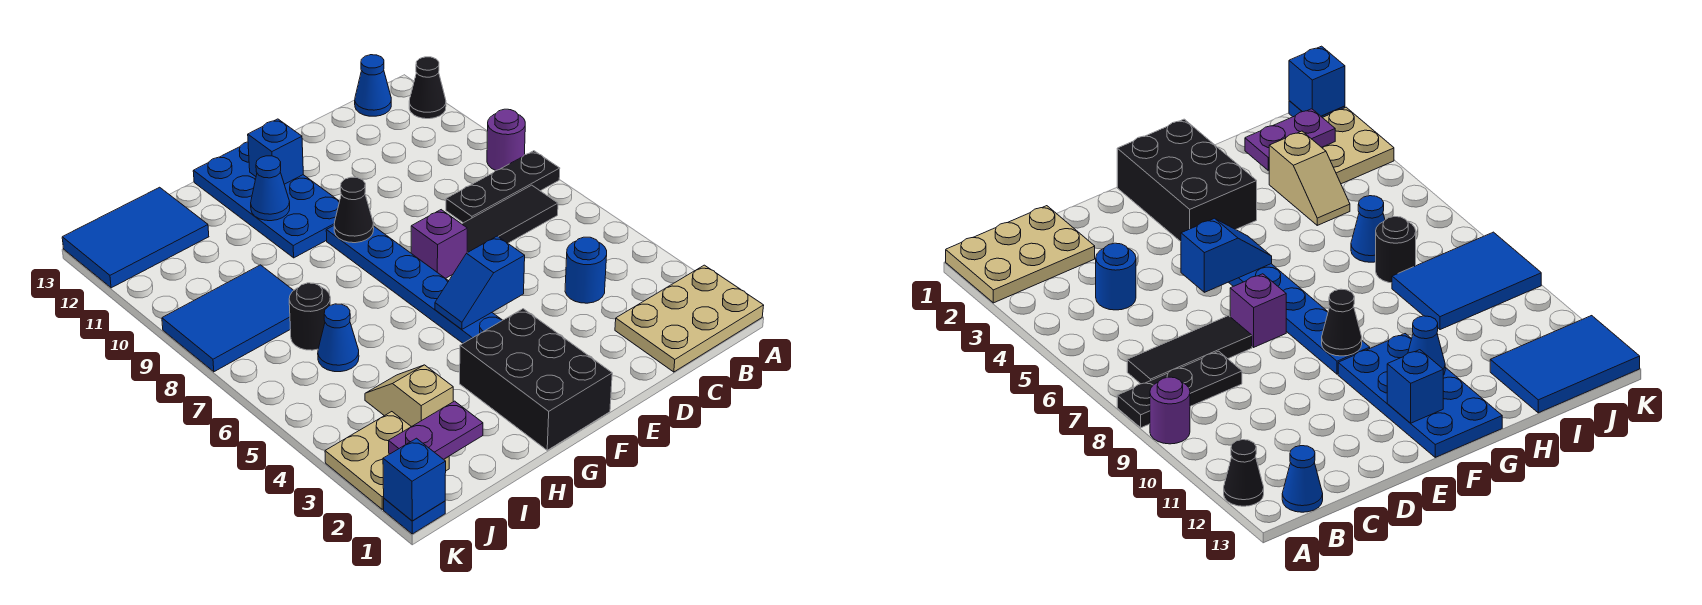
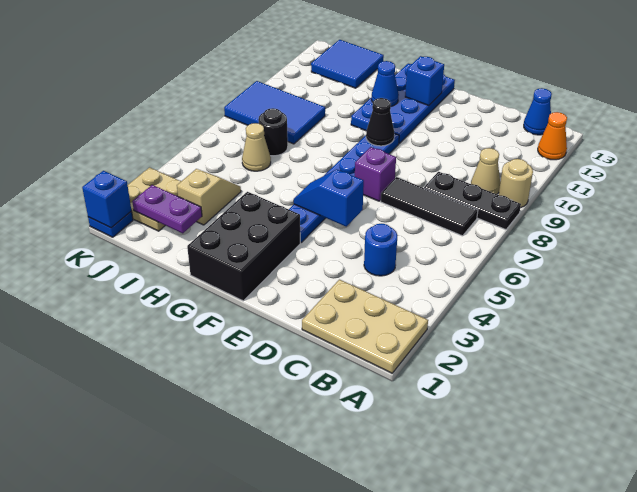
purple round brick A9 level 1 -> tan round brick A9 level 1
black cone A12 level 1 -> orange cone A12 level 1
none -> tan cone B9 level 1
blue cone I6 level 1 -> tan cone I6 level 1
blue tile I12:K13 level 1 -> blue tile I12:J13 level 1

